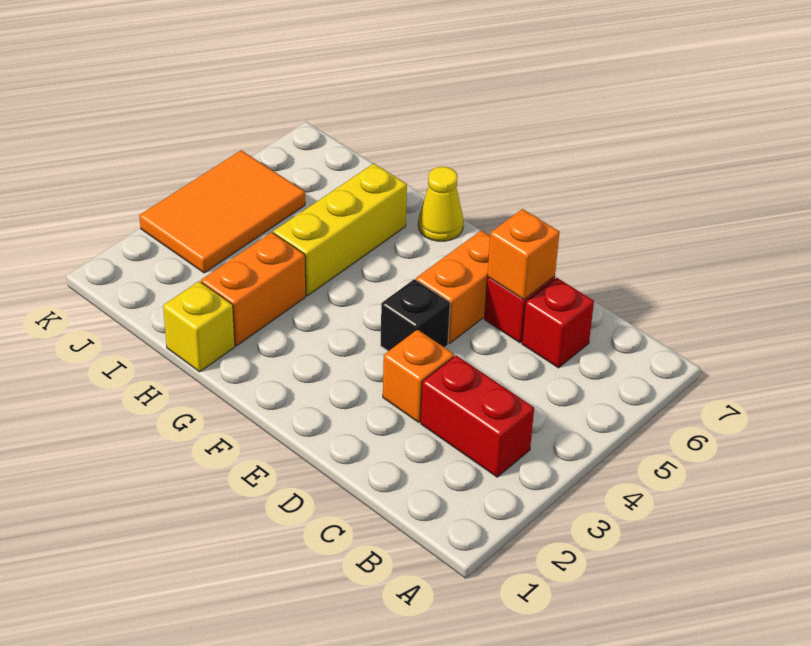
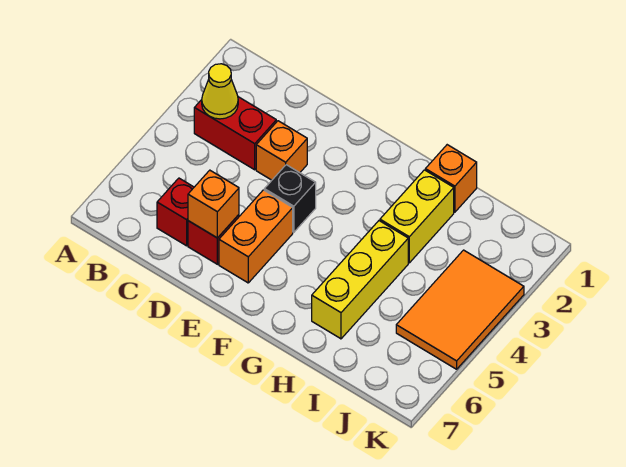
yellow cone G7 level 1 -> yellow cone B3 level 2
yellow brick H1 level 1 -> orange brick H1 level 1
orange brick H2:H3 level 1 -> yellow brick H2:H3 level 1

